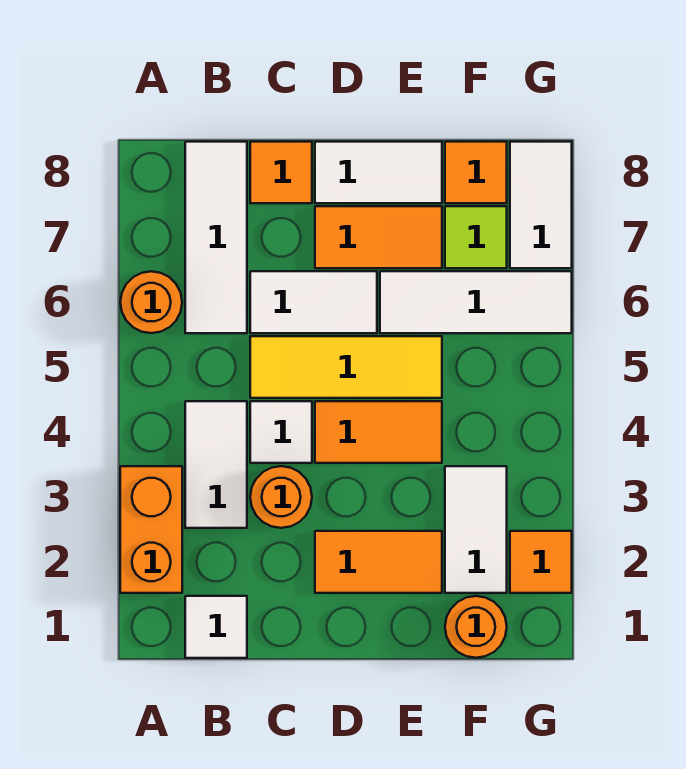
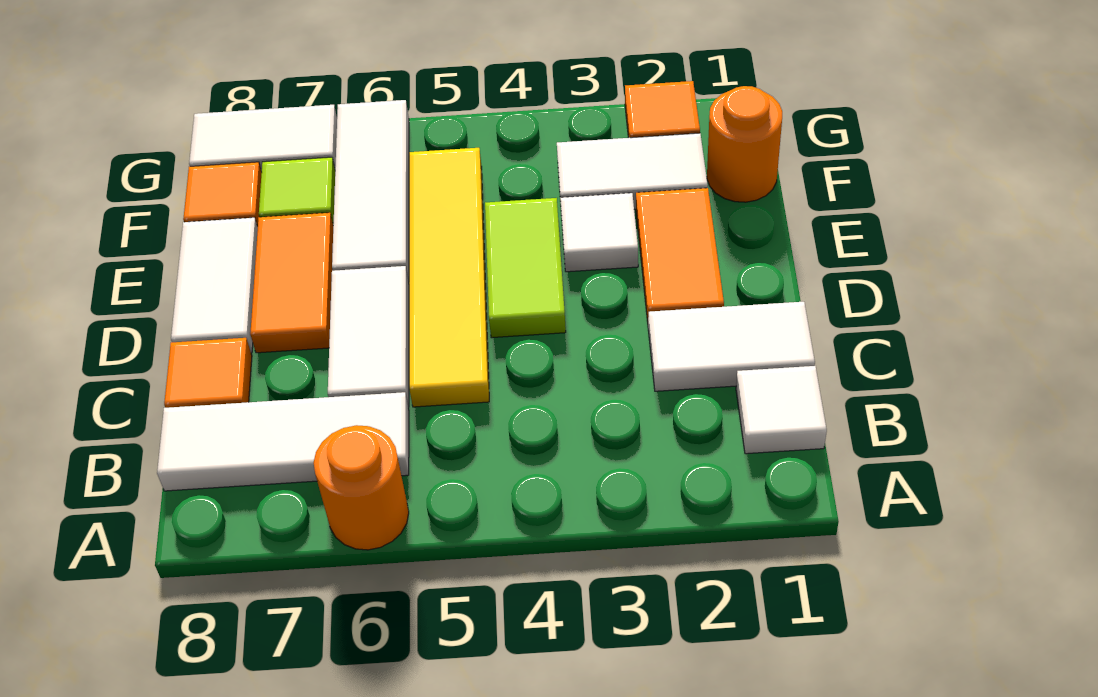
orange brick A2:A3 level 1 -> none
white tile B3:B4 level 1 -> white tile C1:C2 level 1
orange round brick C3 level 1 -> none
white tile C4 level 1 -> white tile E3 level 1
yellow tile C5:E5 level 1 -> yellow tile C5:F5 level 1
orange tile D4:E4 level 1 -> lime tile D4:E4 level 1

